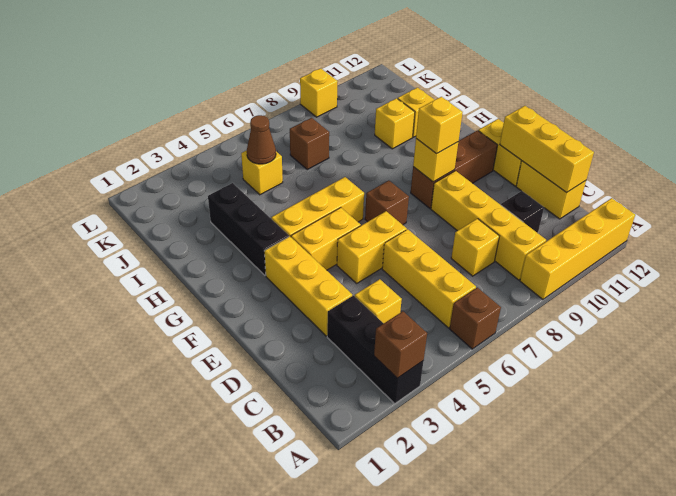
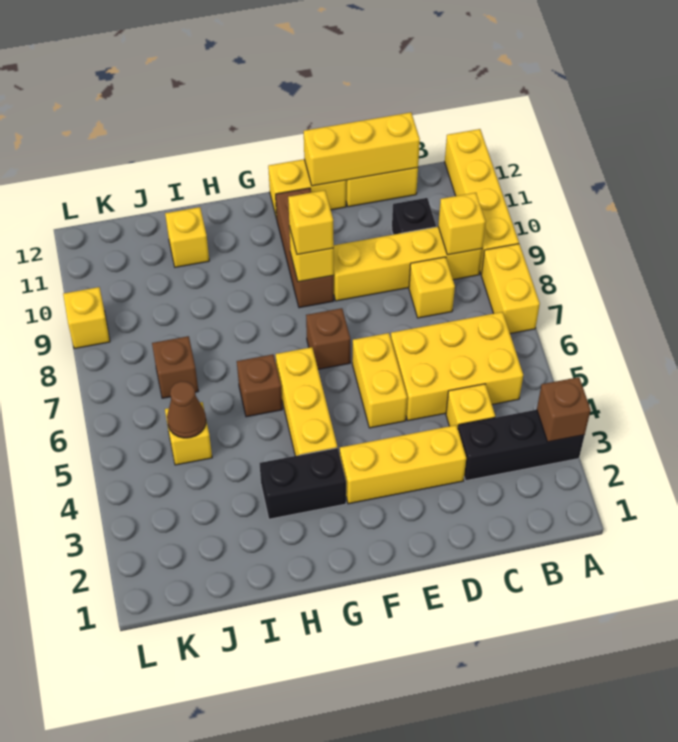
brown brick A6 level 1 -> brown brick H6 level 1
yellow brick B6:D6 level 1 -> yellow brick B5:D6 level 1
yellow brick F4:F5 level 1 -> yellow brick A7:A8 level 1
black brick G3:I3 level 1 -> black brick G3:H3 level 1
yellow brick I10 level 1 -> yellow brick B9 level 2

